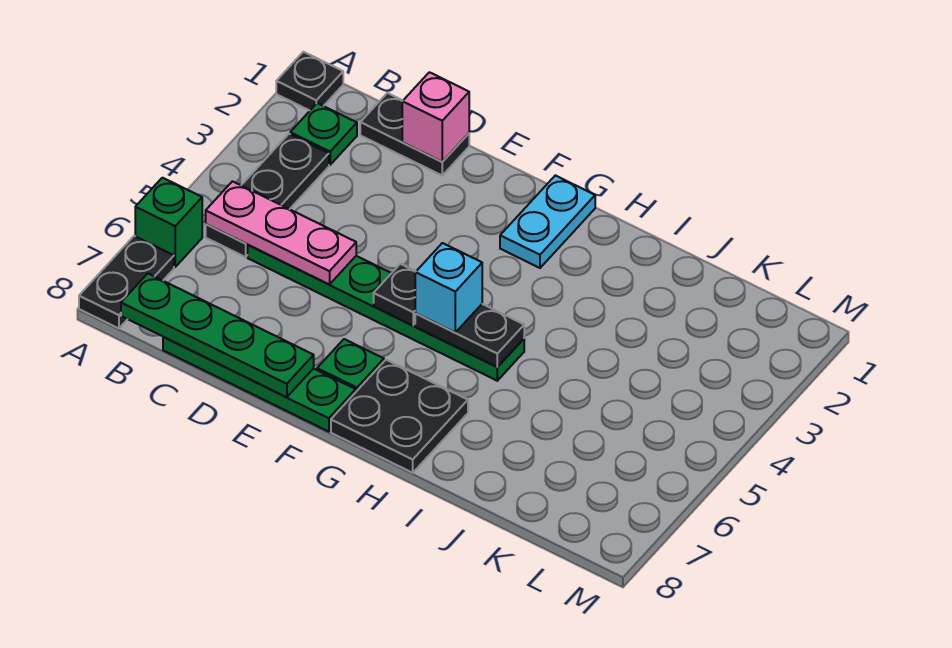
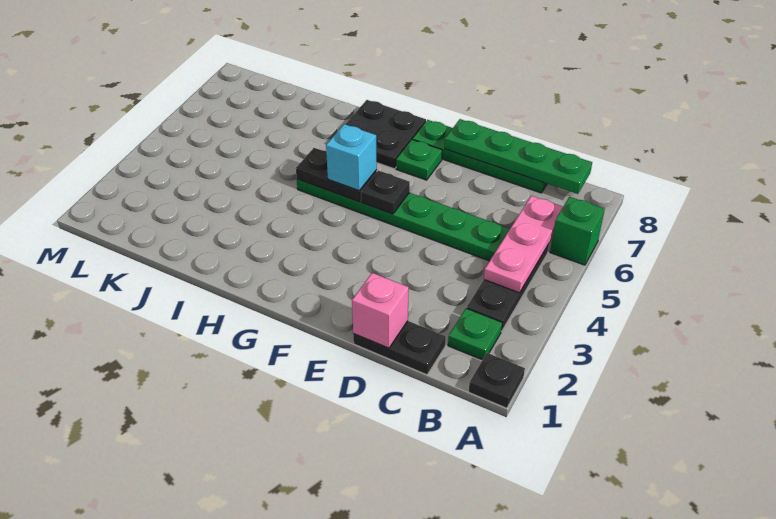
black plate A7:A8 level 1 -> none
pink plate B5:D5 level 2 -> pink plate B4:B6 level 2
cyan plate G1:G2 level 1 -> none

